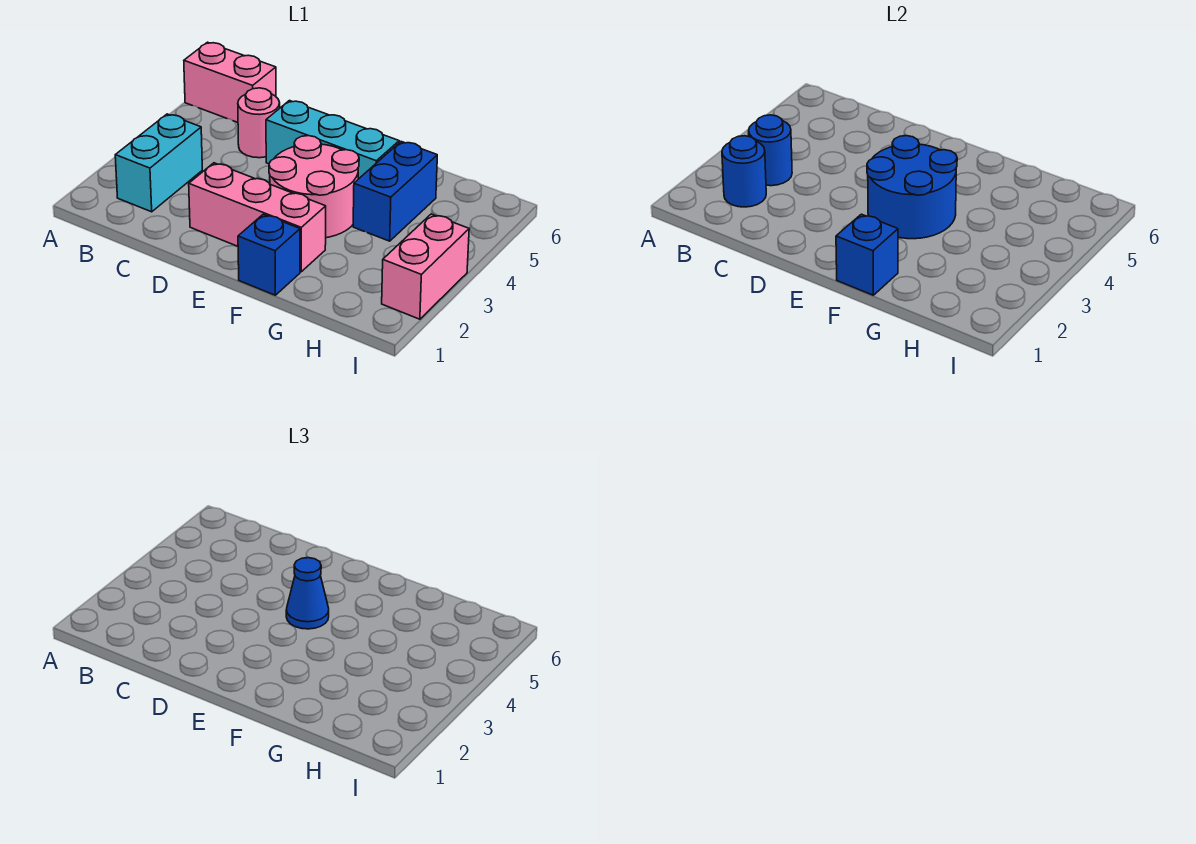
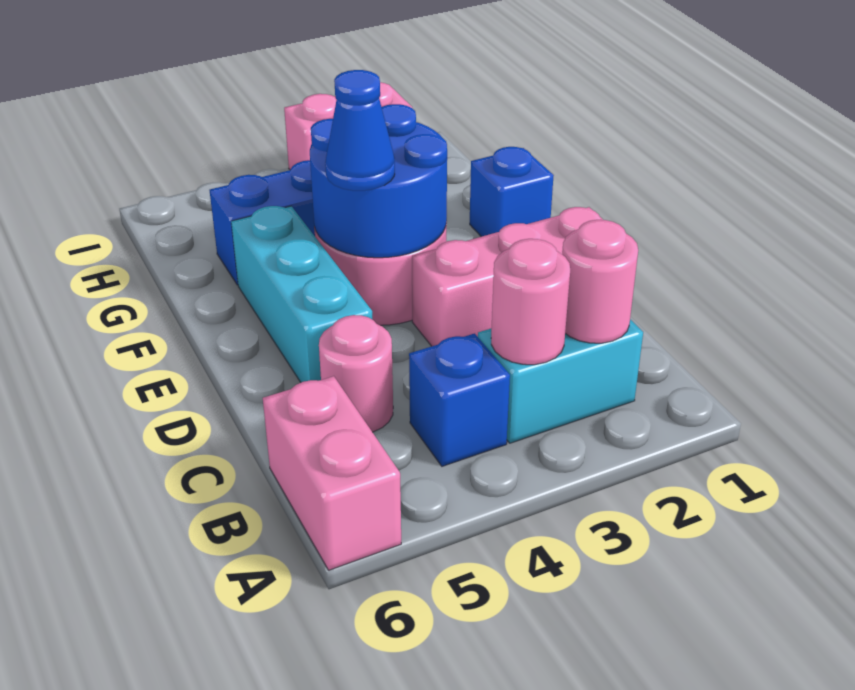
blue round brick B2 level 2 -> pink round brick B2 level 2
blue round brick B3 level 2 -> pink round brick B3 level 2
pink brick D2:F2 level 1 -> pink brick D1:D3 level 1
blue brick F1 level 2 -> blue brick B4 level 1

